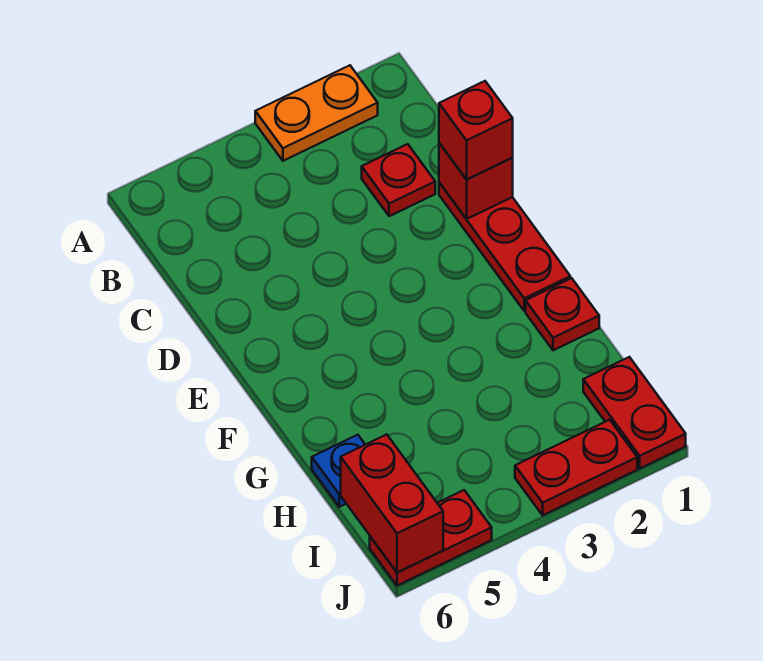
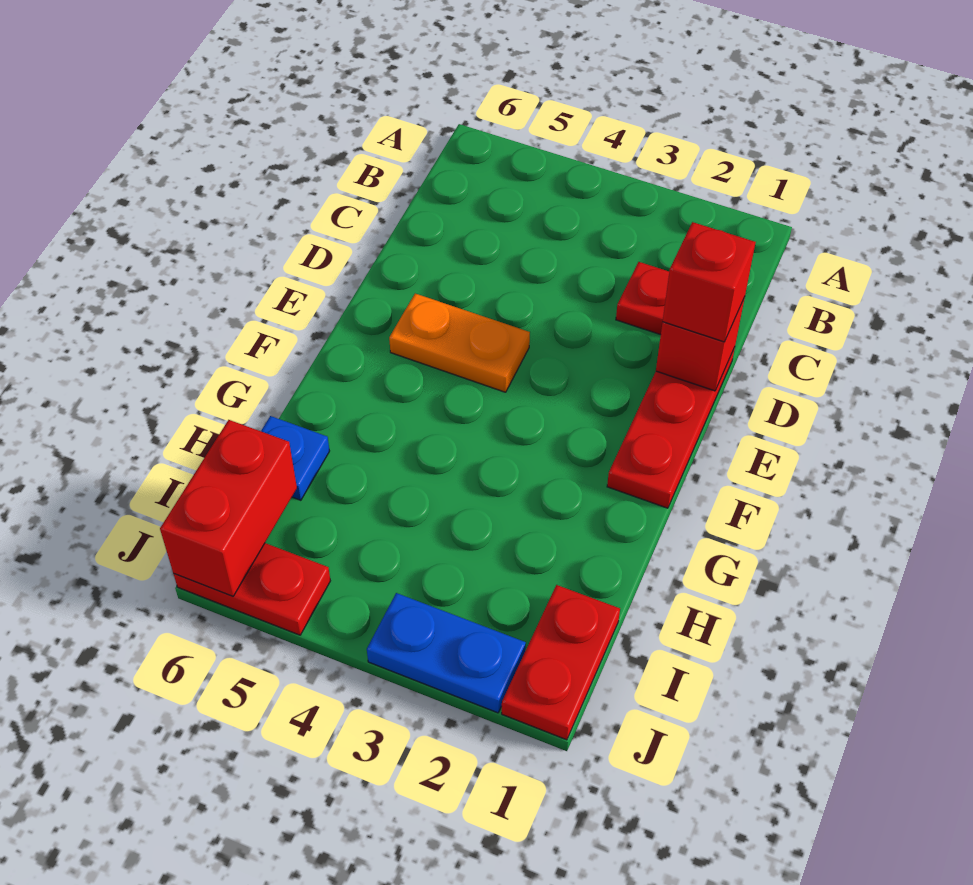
orange plate A2:A3 level 1 -> orange plate E4:E5 level 1
red plate G1 level 1 -> none
red plate J2:J3 level 1 -> blue plate J2:J3 level 1

